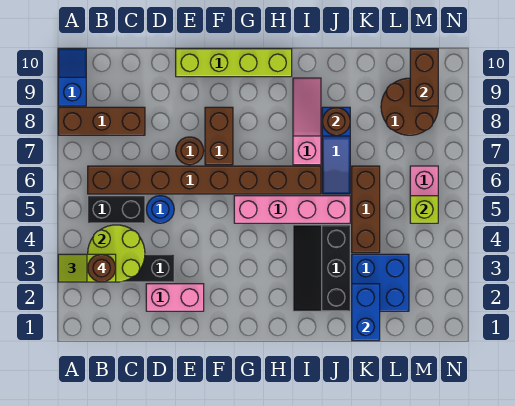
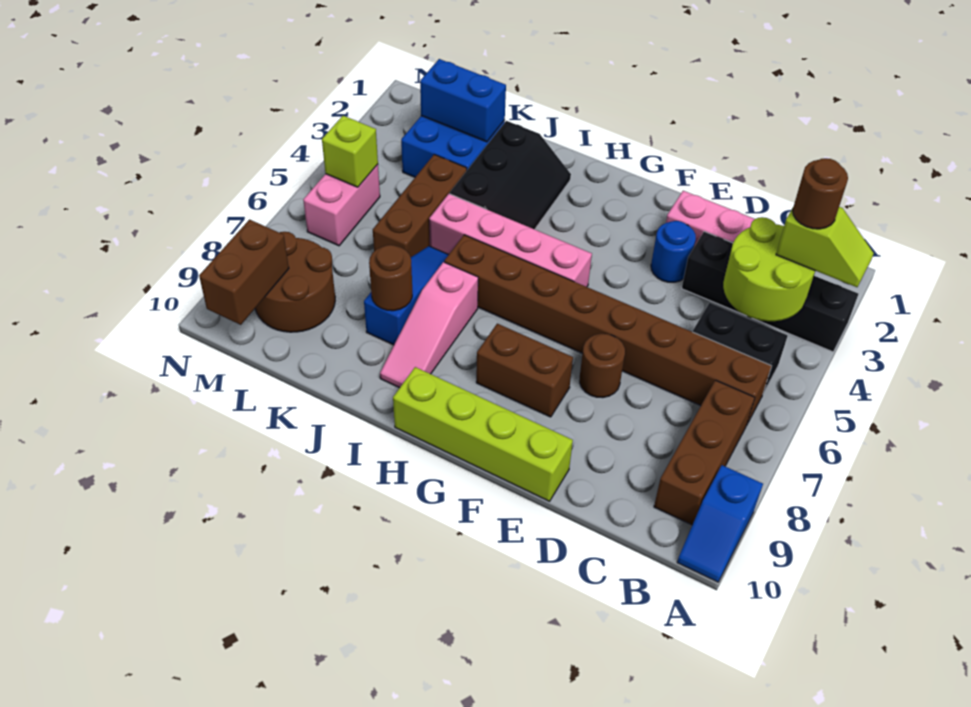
brown brick A8:C8 level 1 -> brown brick B7:B9 level 1
blue round brick D5 level 1 -> blue round brick E3 level 1
brown brick F7:F8 level 1 -> brown brick F8:G8 level 1
blue brick K1:K2 level 2 -> blue brick K2:L2 level 2

